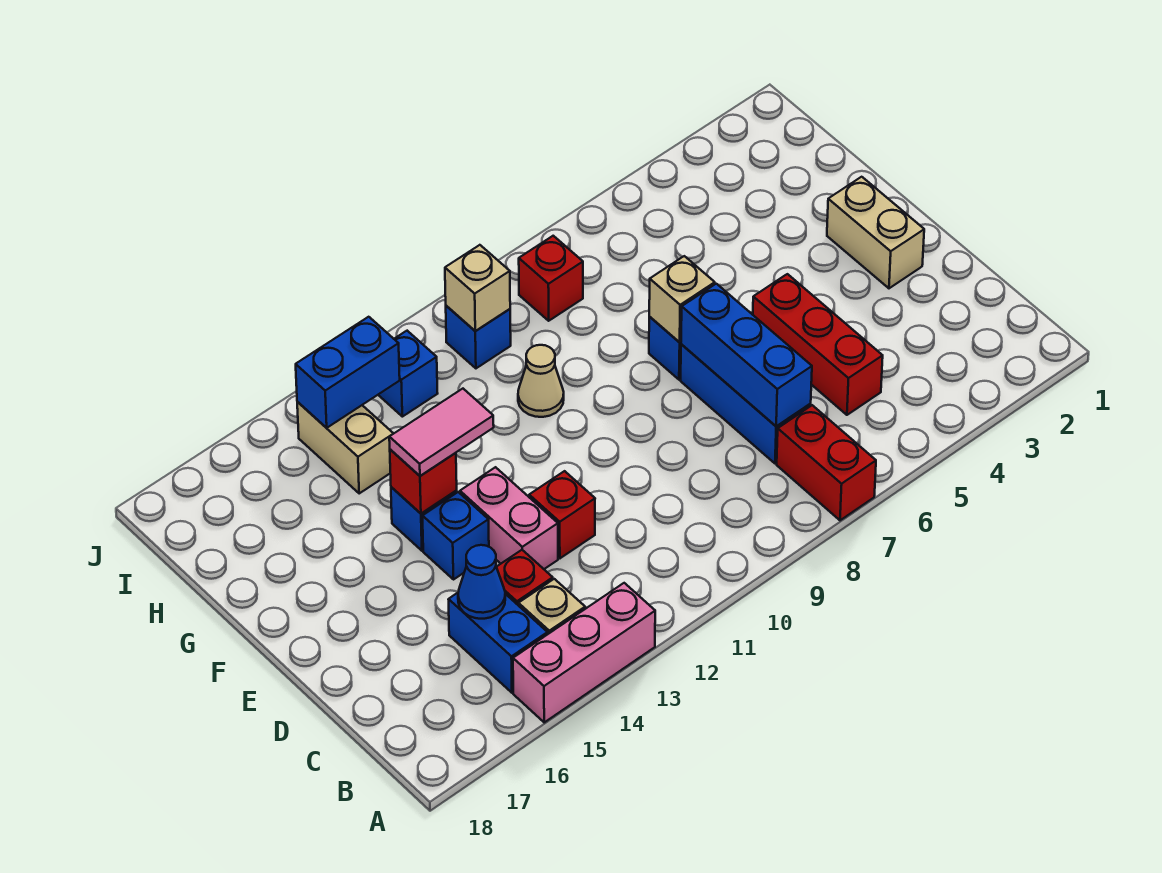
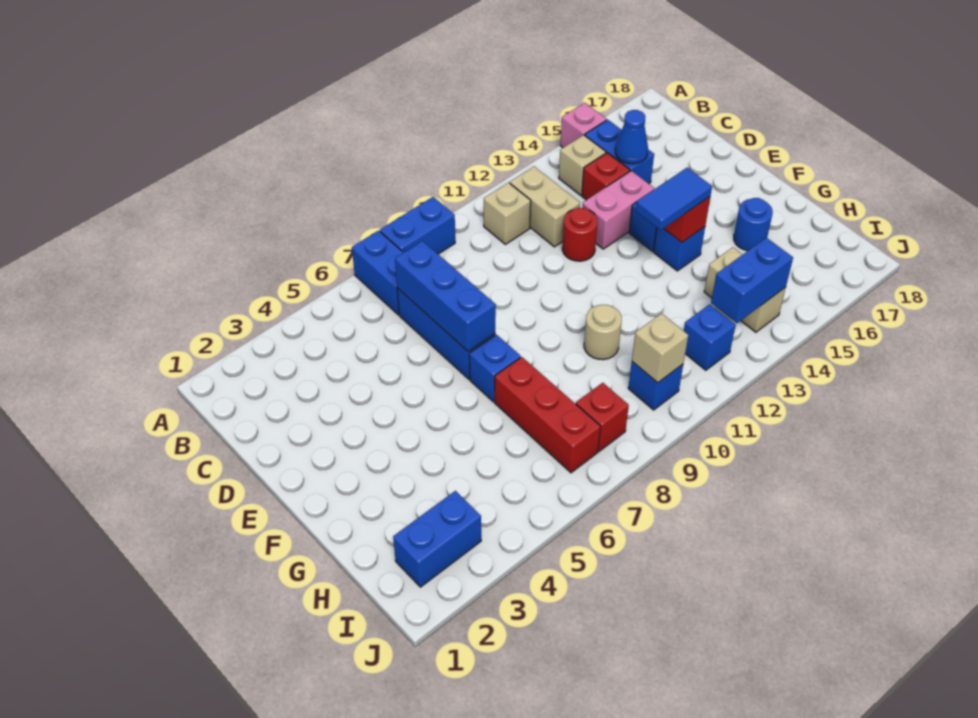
red brick A7:B7 level 1 -> blue brick A7:B7 level 1
none -> blue brick A8:A9 level 1
pink brick A13:A15 level 1 -> pink brick A15 level 1
red brick C5:E5 level 1 -> red brick G7:I7 level 1
red brick D12 level 1 -> red round brick D12 level 1
pink brick D13:E13 level 1 -> pink brick D13:D14 level 1
tan brick E2:F2 level 1 -> tan brick B12:C12 level 1
tan brick F7 level 2 -> tan brick B11 level 1
pink tile F13:F14 level 3 -> blue tile F13:F14 level 3
tan cone G10 level 1 -> tan round brick G10 level 1
none -> blue round brick G16 level 1
none -> blue brick I2:I3 level 1

